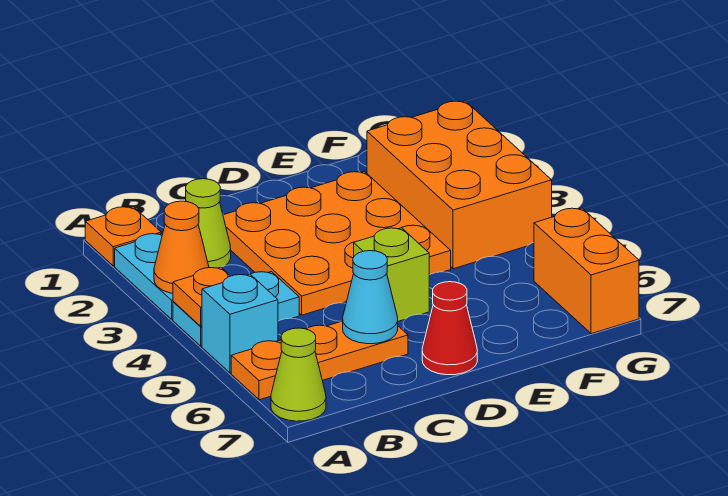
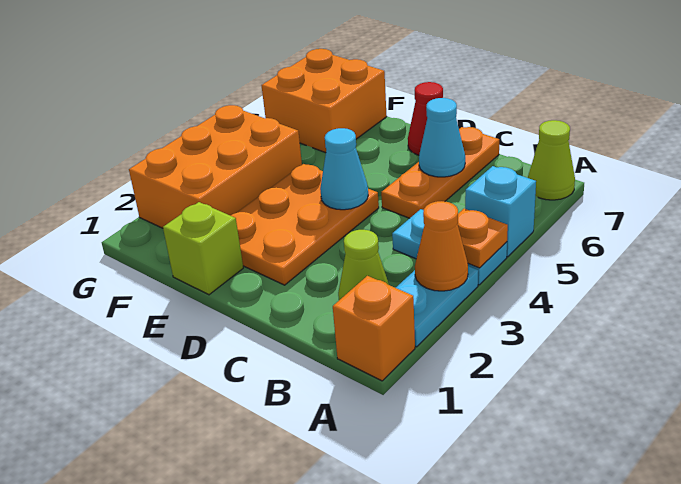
orange plate A1 level 1 -> orange brick A1 level 1
orange plate A6:C6 level 1 -> orange plate C5:C7 level 1
orange plate C2:E4 level 1 -> orange plate D2:E4 level 1
none -> cyan cone D4 level 2
lime brick D5 level 1 -> lime brick E1 level 1
orange brick G6:G7 level 1 -> orange brick F6:G7 level 1

